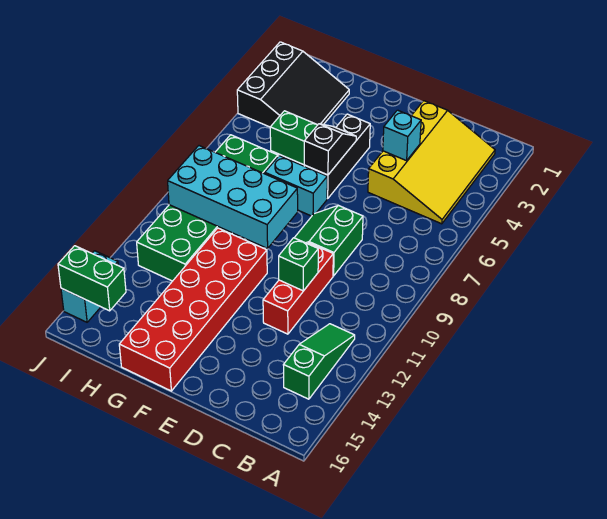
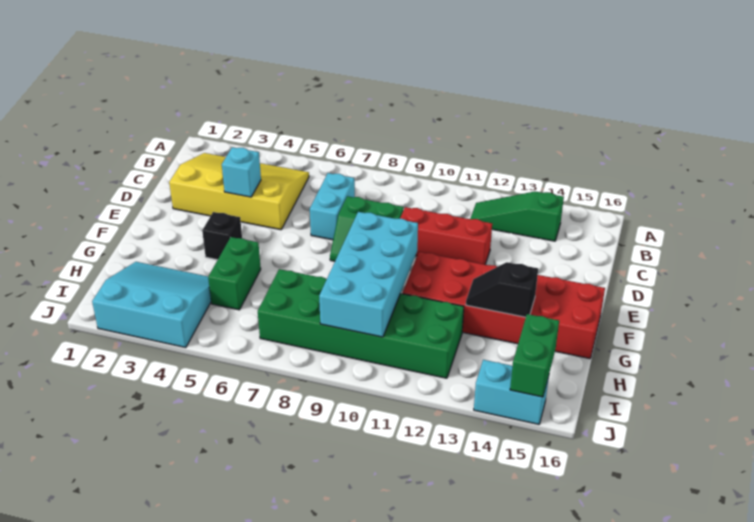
green brick D11 level 2 -> none
black brick F4:F6 level 1 -> black brick F4 level 1
black slope F5:F6 level 2 top 6 -> black slope G13:G14 level 2 top 14
cyan brick F7:G7 level 1 -> cyan brick C7:D7 level 1
black slope H2:J4 level 1 top J -> cyan slope H2:J4 level 1 top J

